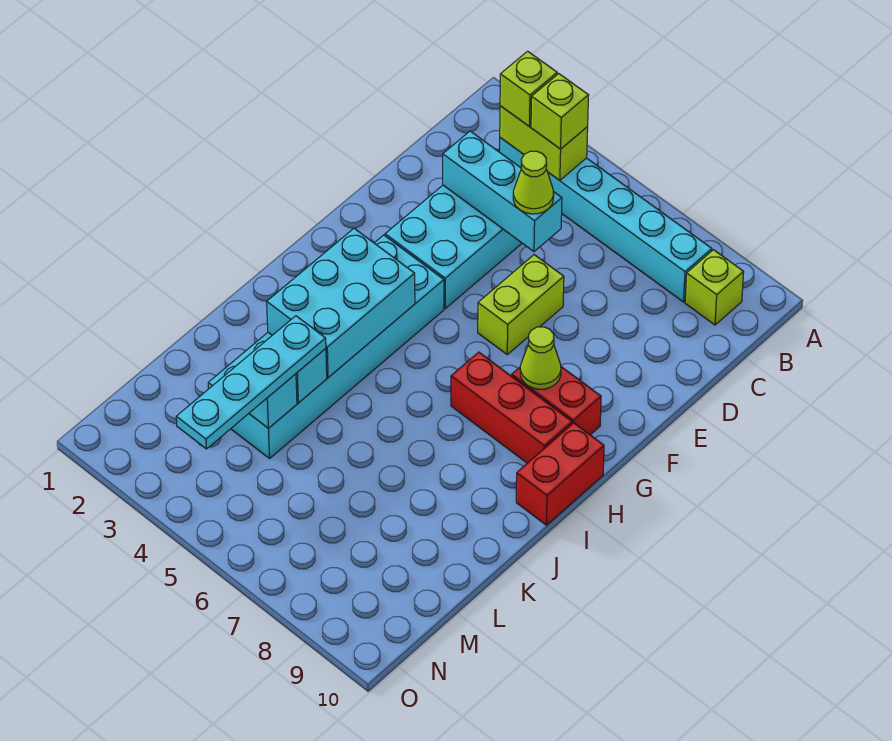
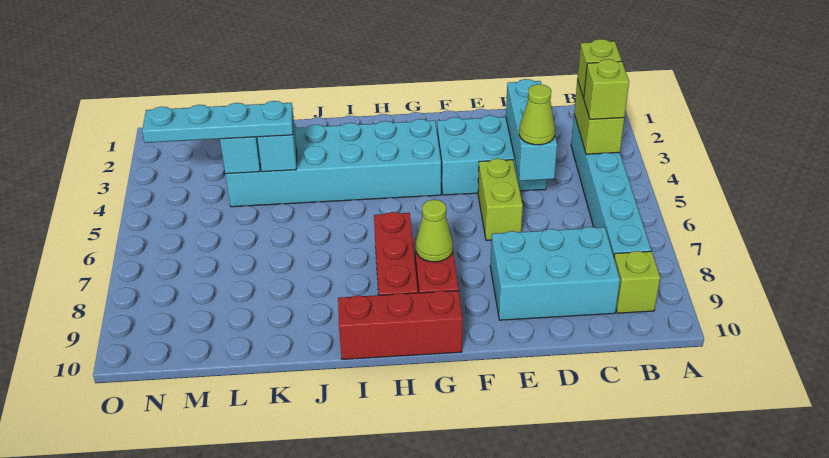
lime brick E6:F6 level 1 -> lime brick E5:E6 level 1
cyan brick H3:J4 level 2 -> cyan brick C8:E9 level 1
red brick H10:I10 level 1 -> red brick G10:I10 level 1

